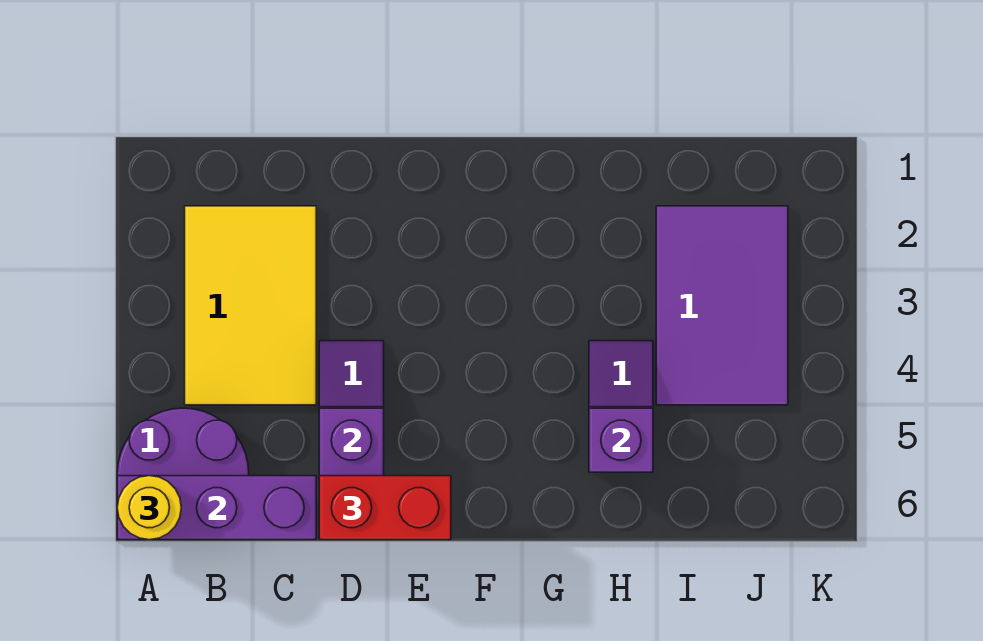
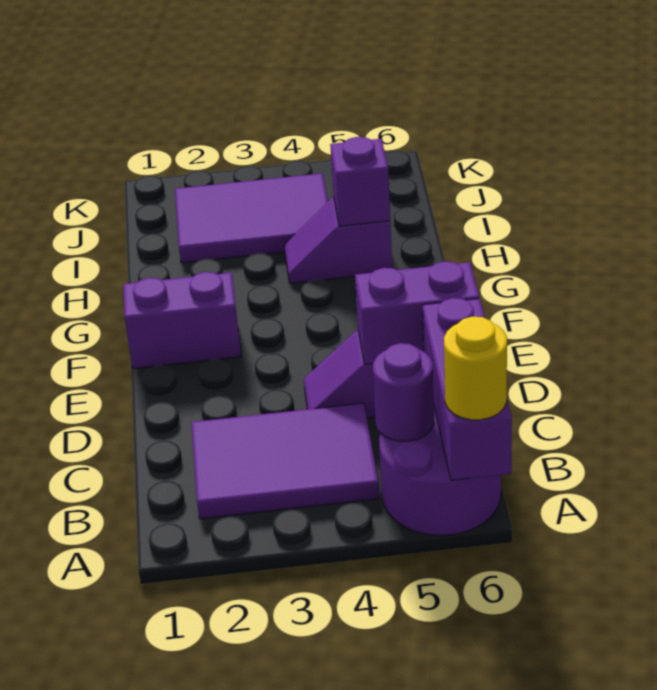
yellow tile B2:C4 level 1 -> purple tile B2:C4 level 1
none -> purple round brick B5 level 2
red brick D6:E6 level 3 -> none
none -> purple brick F1:F2 level 1

